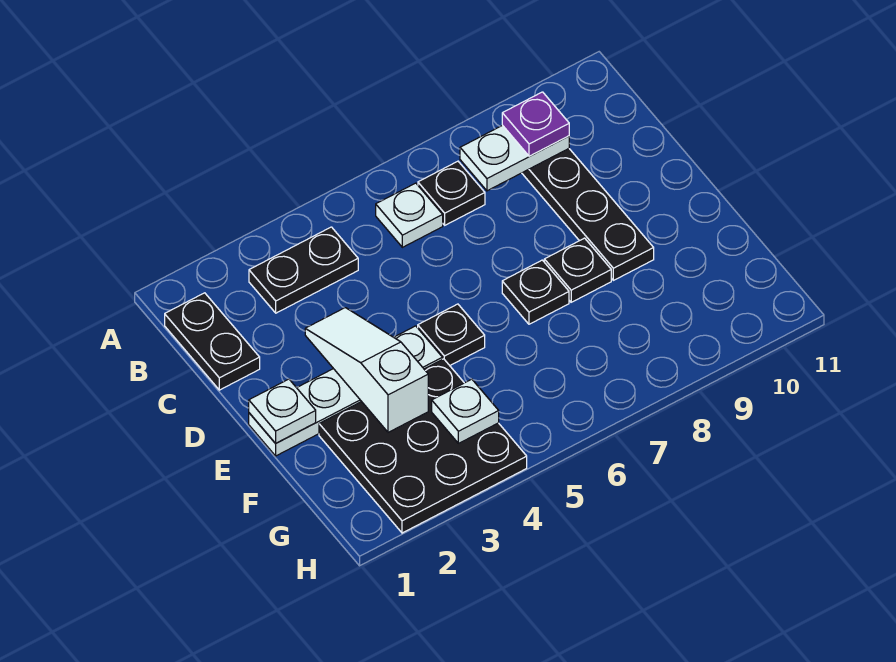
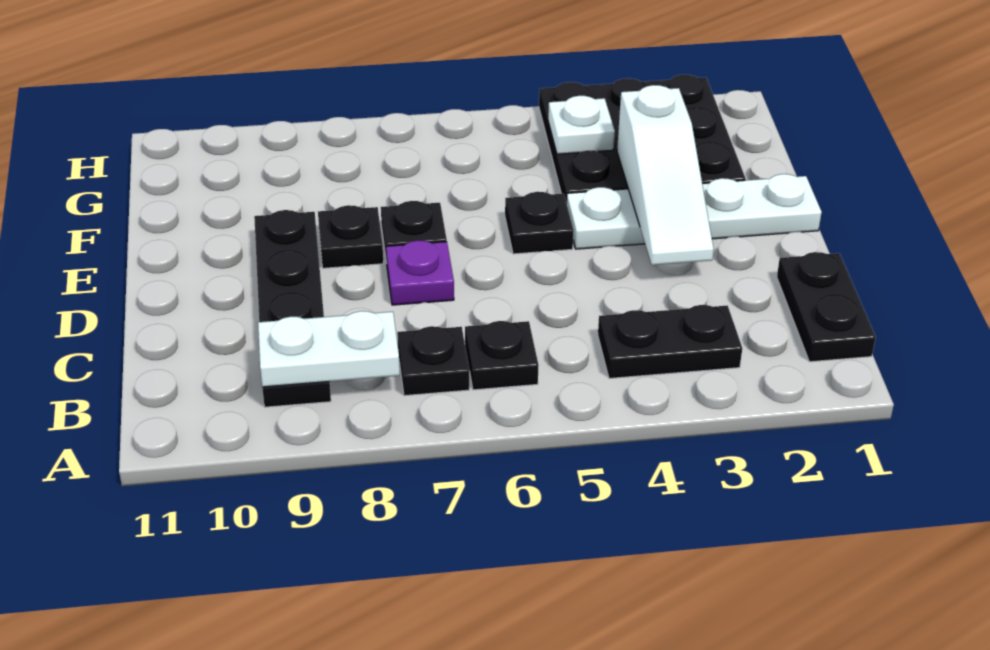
white plate B6 level 1 -> black plate B6 level 1
purple plate B9 level 3 -> purple plate D7 level 1
white plate E1 level 2 -> none

